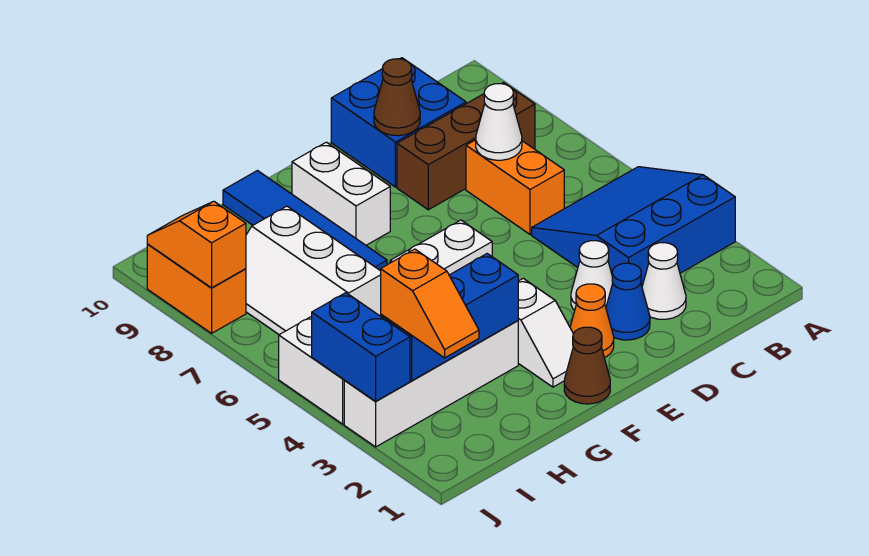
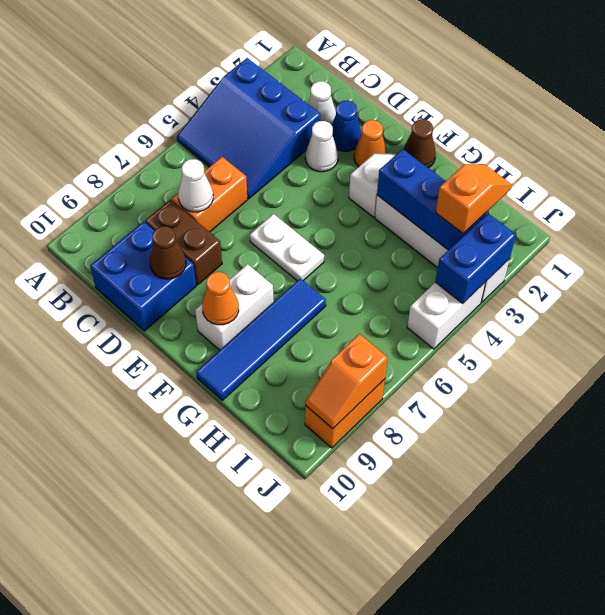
brown brick B8:D8 level 1 -> brown brick C8:D8 level 1
none -> orange cone F9 level 2
white slope H6:I8 level 1 top H -> none

